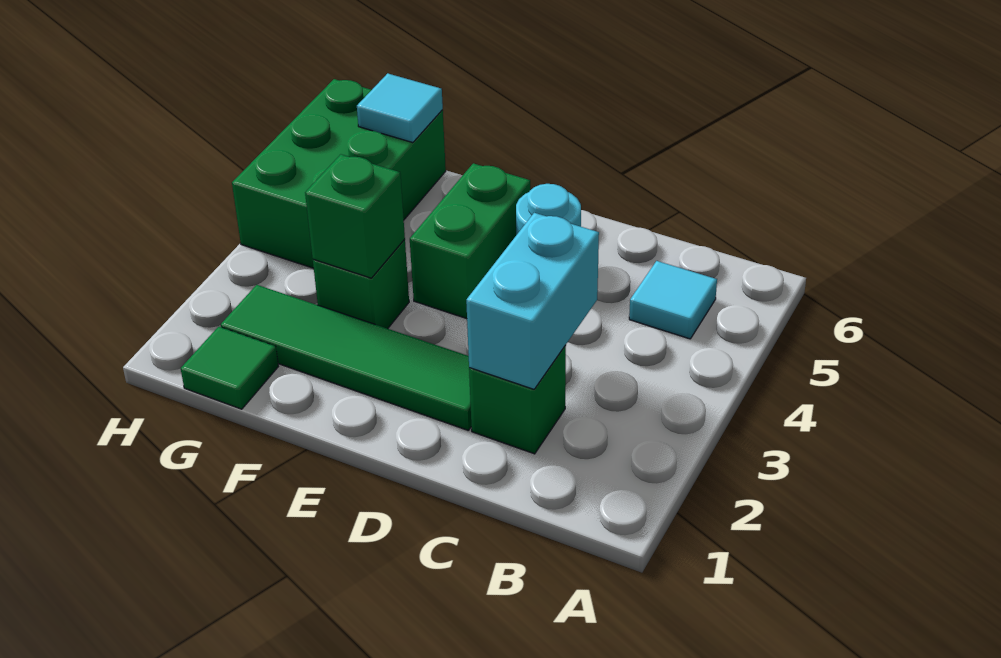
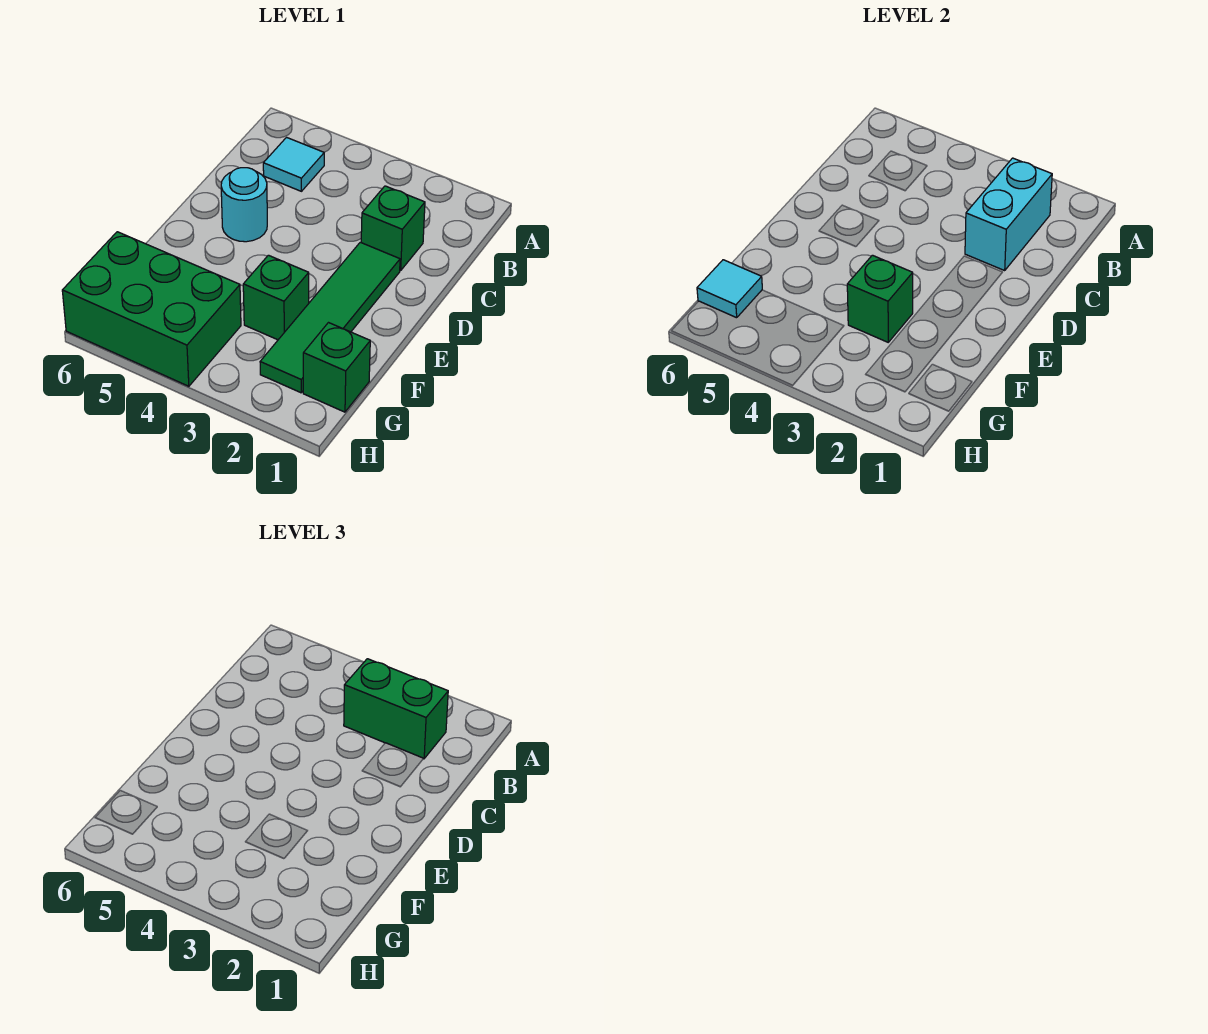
cyan brick C2:C3 level 2 -> cyan brick B2:C2 level 2
green brick E4:E5 level 1 -> green brick B2:B3 level 3
green tile G1 level 1 -> green brick G1 level 1

